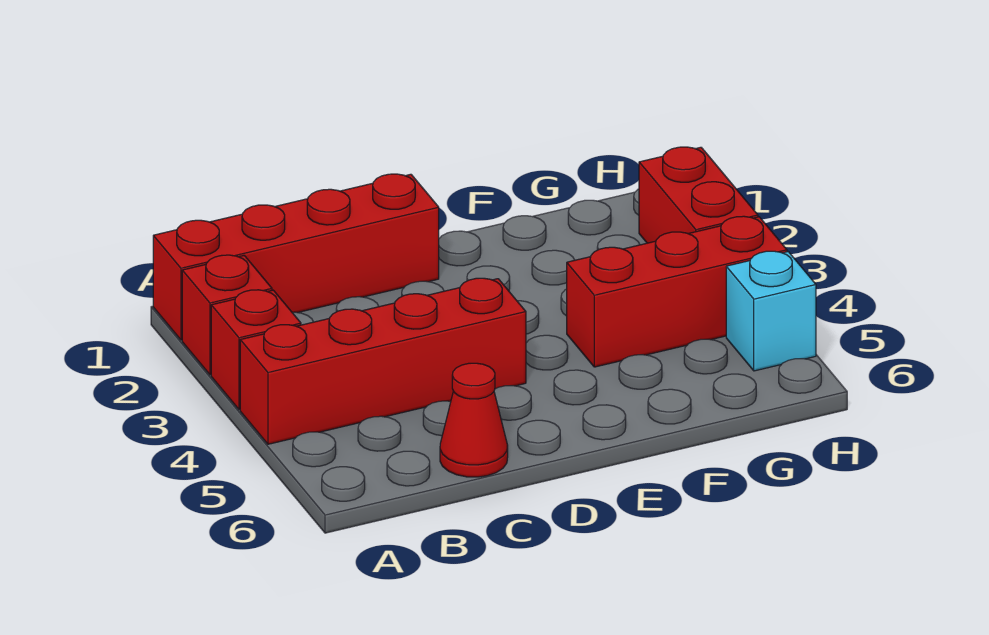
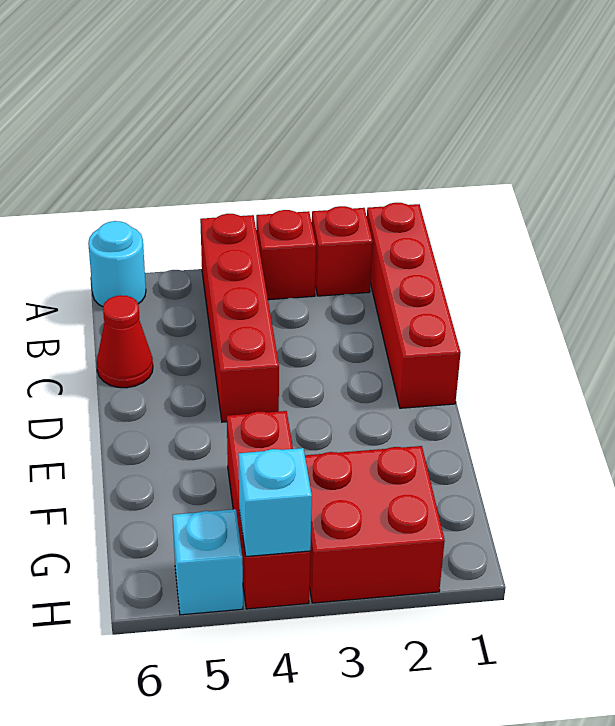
none -> cyan round brick A6 level 1
red brick H2:H3 level 1 -> red brick G2:H3 level 1
none -> cyan brick H4 level 2

